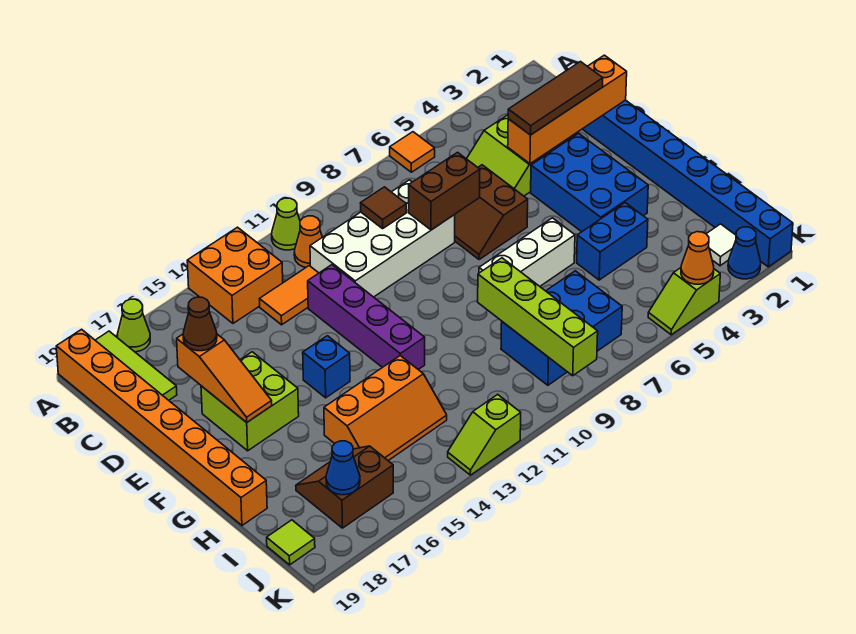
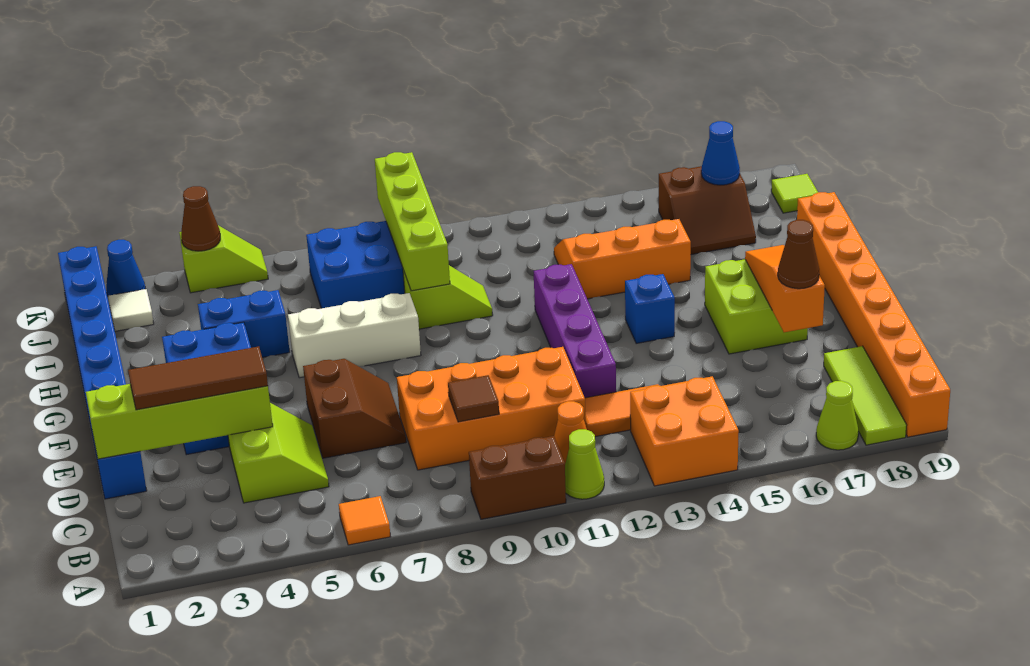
white brick C8:D11 level 1 -> orange brick C8:D11 level 1
orange brick D1:D4 level 2 -> lime brick D1:D4 level 2
brown brick D7:D8 level 2 -> brown brick A9:A10 level 1
orange cone K4 level 2 -> brown cone K4 level 2
lime slope K12:K13 level 1 top 12 -> lime slope H9:H10 level 1 top 9

